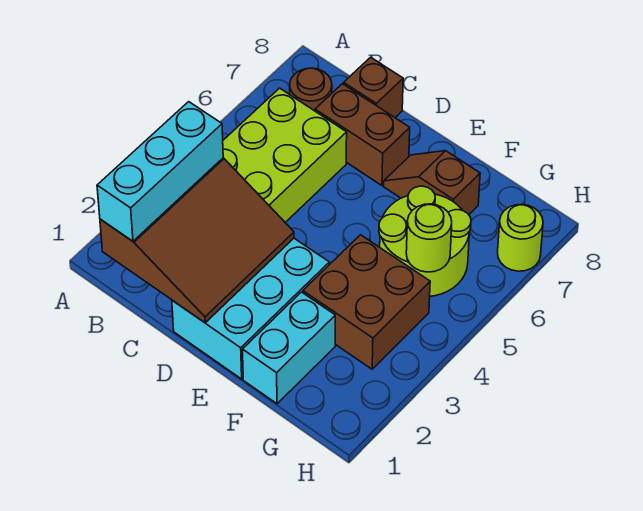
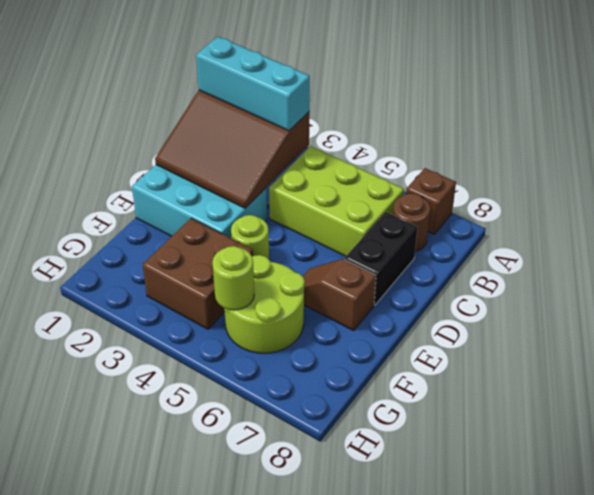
brown brick C7:D7 level 1 -> black brick C7:D7 level 1
brown brick C8 level 1 -> brown brick A7 level 1
brown slope E7:F7 level 1 top F -> brown slope E6:E7 level 1 top 7
cyan brick F1:F2 level 1 -> none
lime round brick H7 level 1 -> lime round brick E4 level 1

